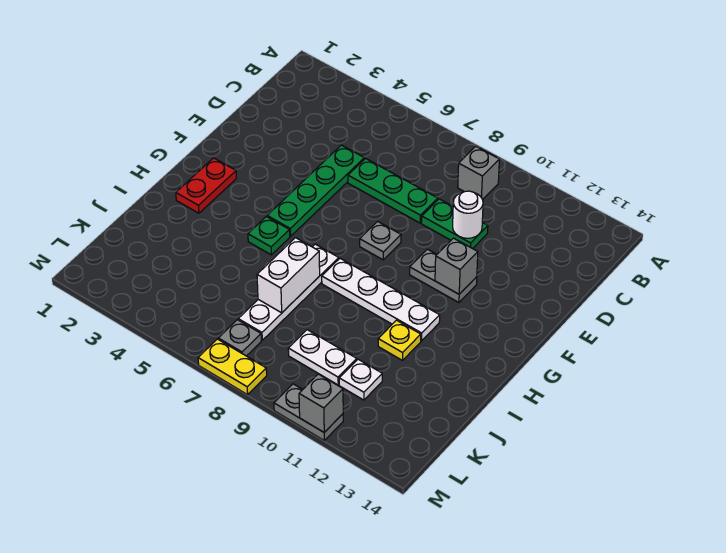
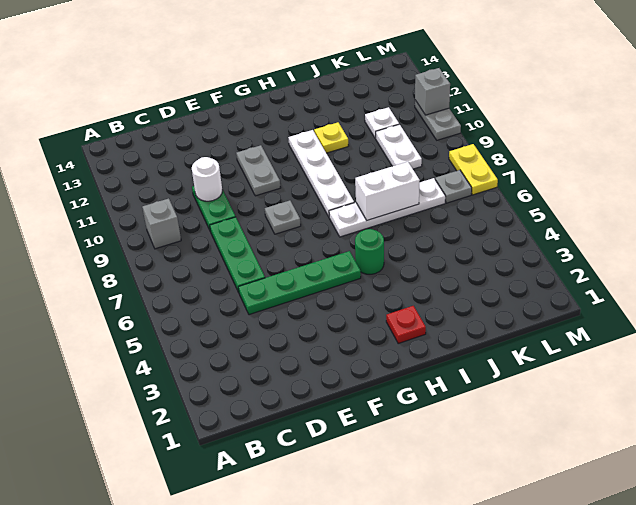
grey brick F11 level 2 -> none
red plate G2:H2 level 1 -> red plate H2 level 1
green plate H5 level 1 -> green round brick H5 level 1

